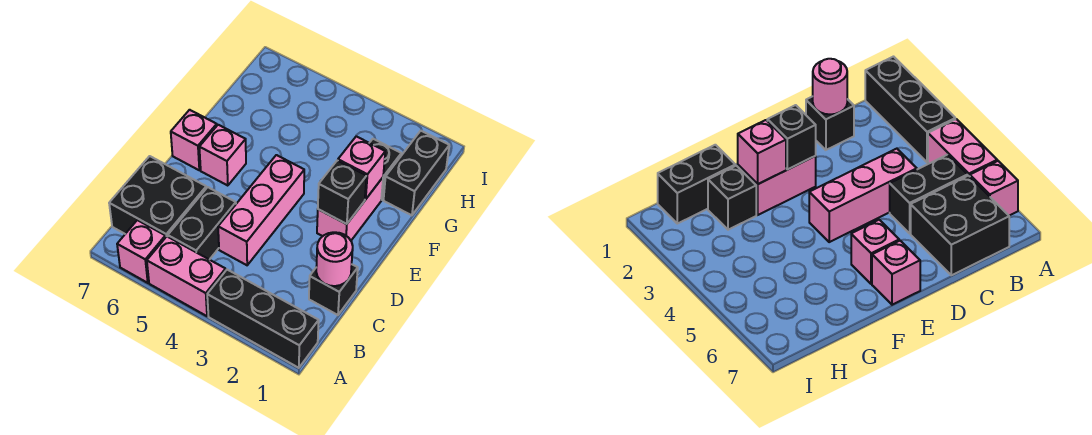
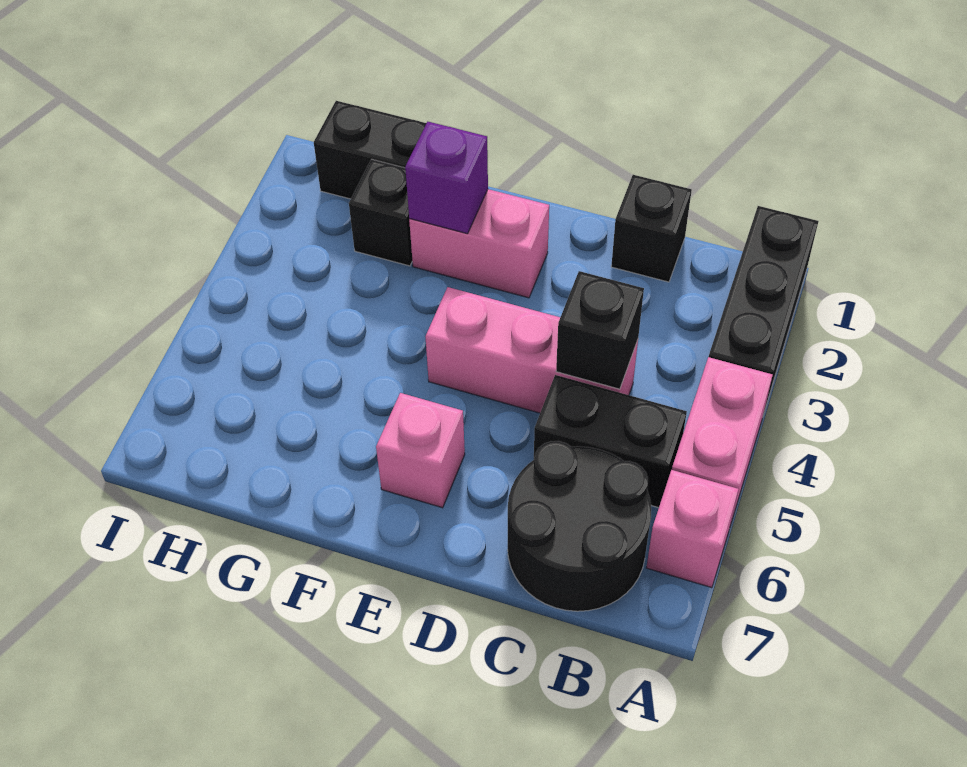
black brick B6:C7 level 1 -> black round brick B6:C7 level 1
pink round brick C1 level 2 -> none
black brick E2 level 2 -> black brick C4 level 2
pink brick E7 level 1 -> none
pink brick F2 level 2 -> purple brick F2 level 2

